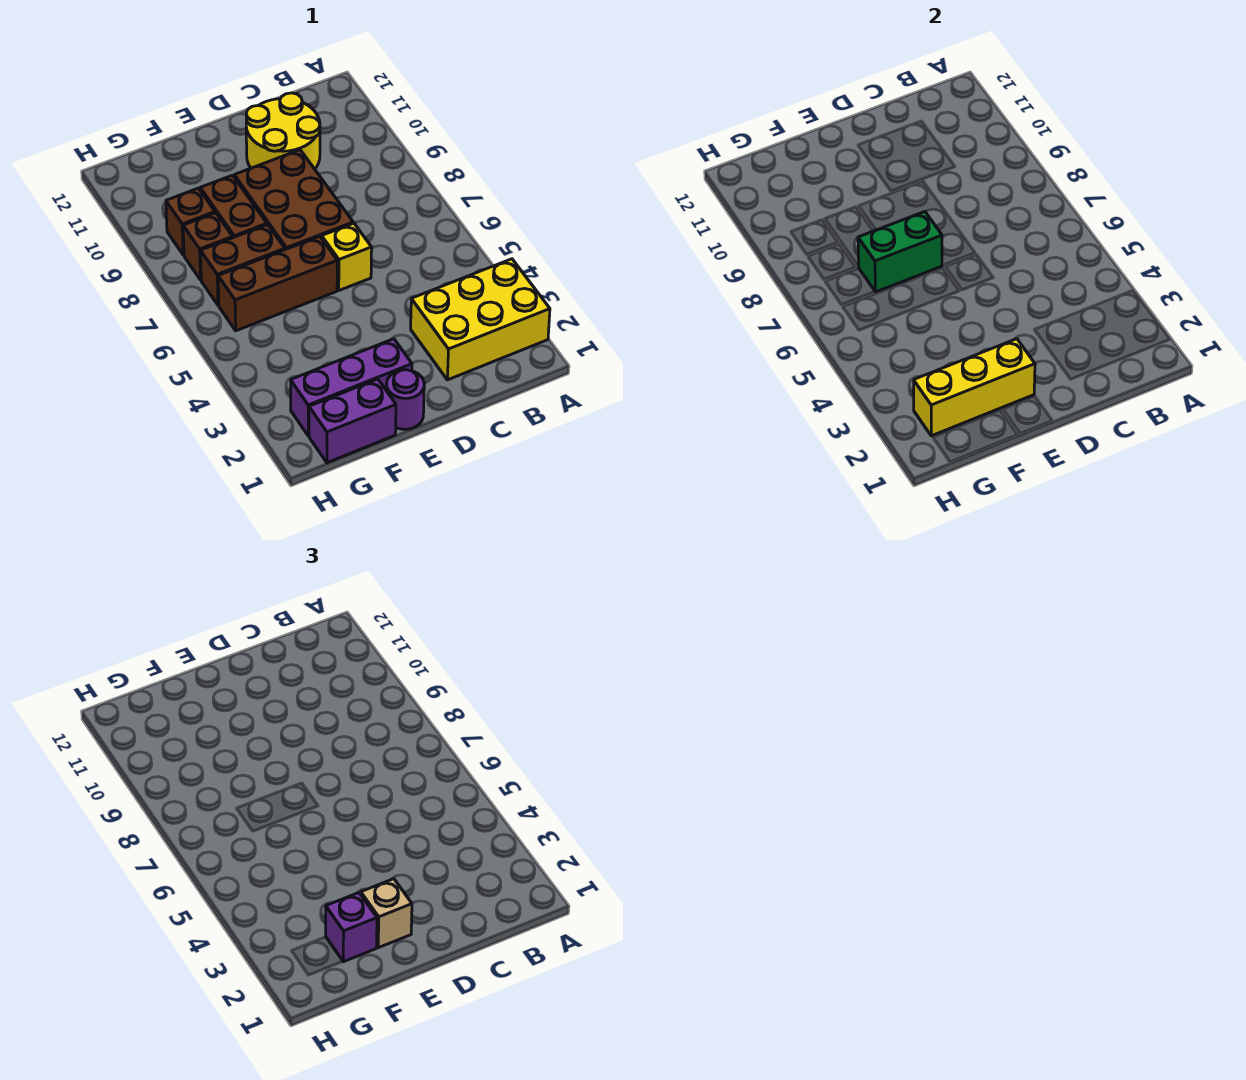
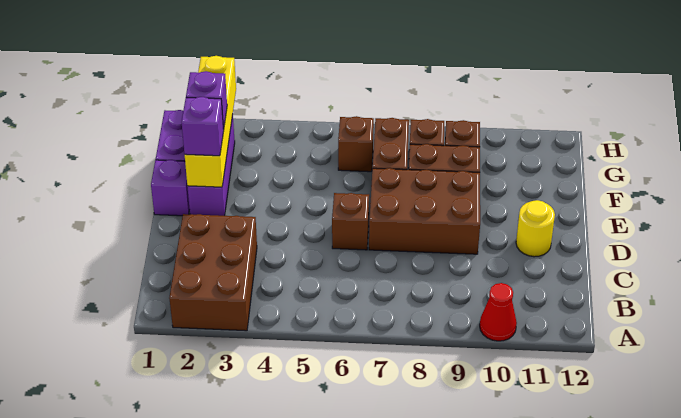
yellow brick A2:C3 level 1 -> brown brick A2:C3 level 1
none -> red cone A10 level 1
yellow round brick C10:D11 level 1 -> yellow round brick D11 level 1
yellow brick D6 level 1 -> brown brick D6 level 1
purple round brick E1 level 1 -> purple brick E1 level 1
yellow brick E2:G2 level 2 -> yellow brick E2:H2 level 2
tan brick E2 level 3 -> purple brick E2 level 3
brown brick E6:G6 level 1 -> brown brick G6 level 1
green brick E7:F7 level 2 -> none

